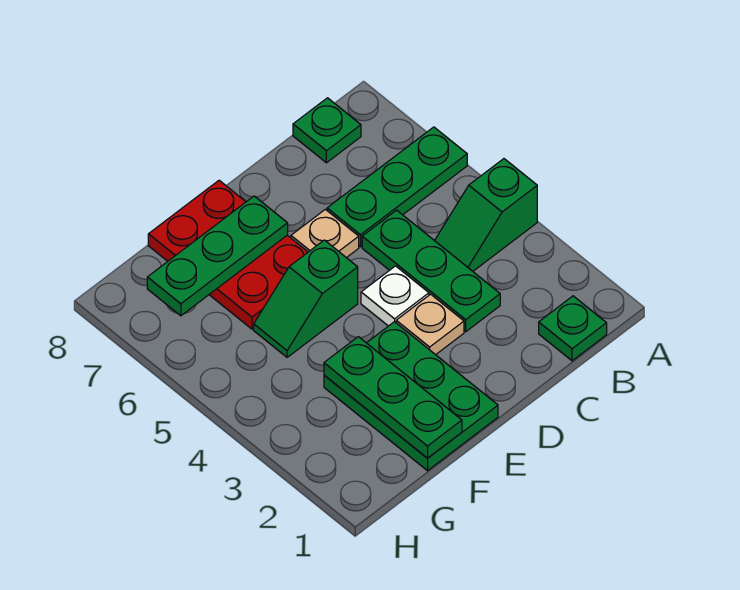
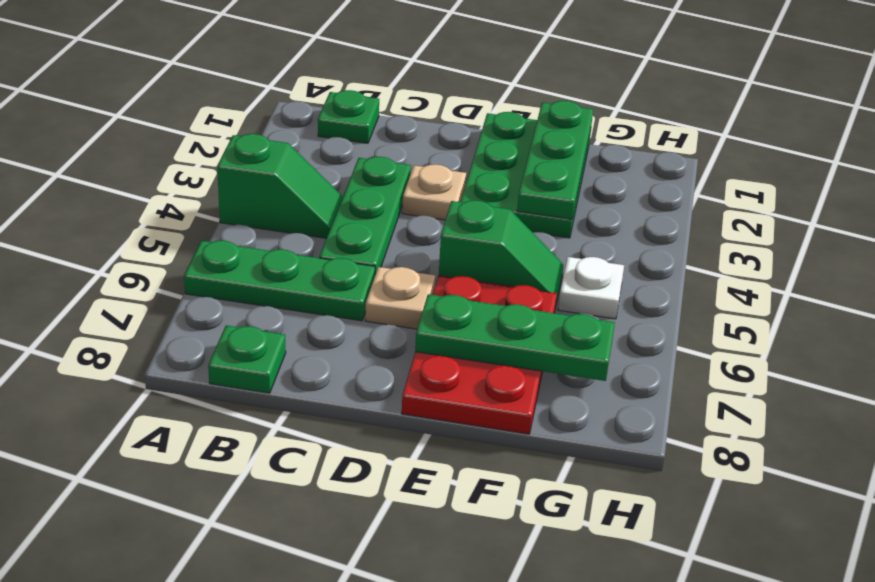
white plate D4 level 1 -> white plate G5 level 1

